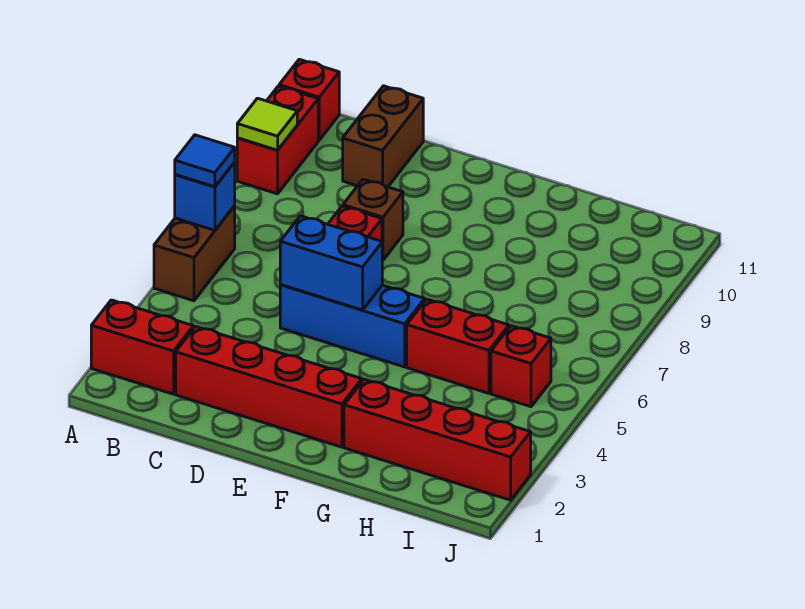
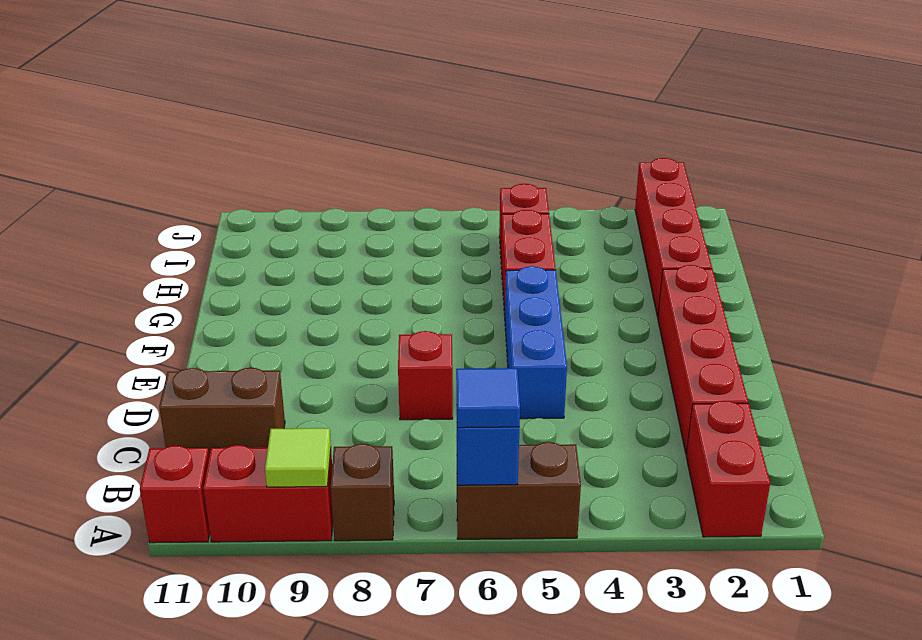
blue brick D5:E5 level 2 -> none
brown brick D8 level 1 -> brown brick A8 level 1

